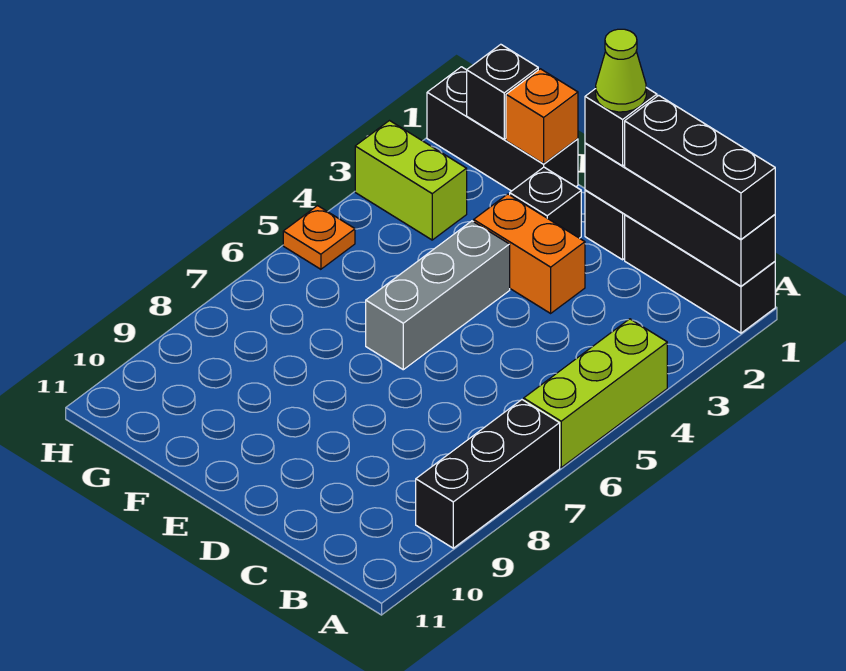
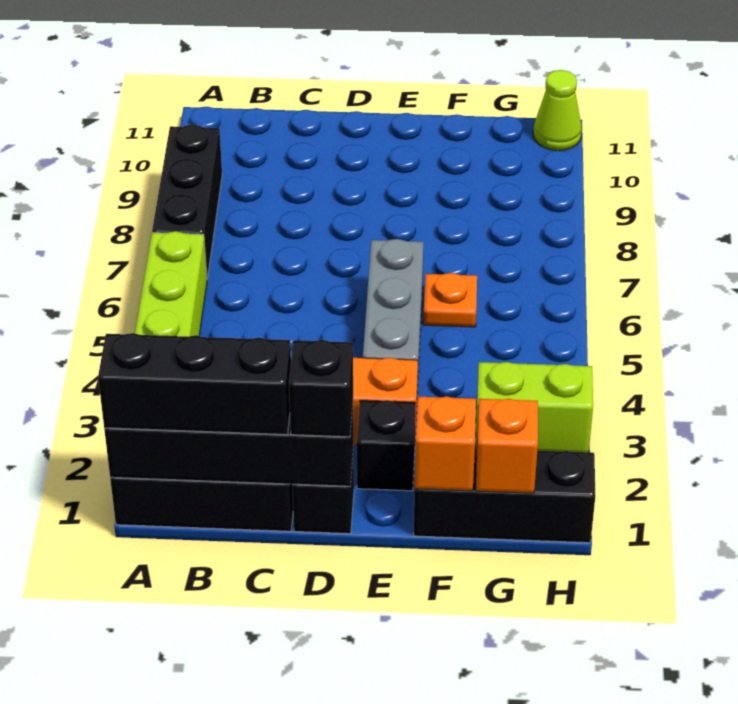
lime cone D1 level 4 -> lime cone H11 level 1
black brick G1 level 2 -> orange brick G1 level 2
orange plate H5 level 1 -> orange plate F6 level 1

